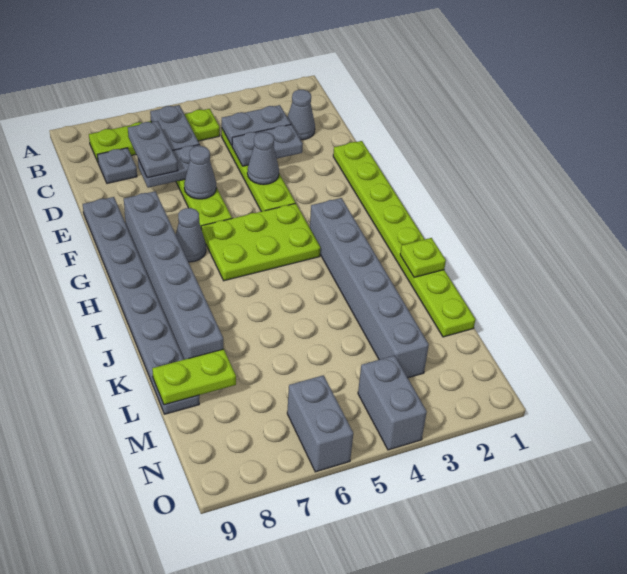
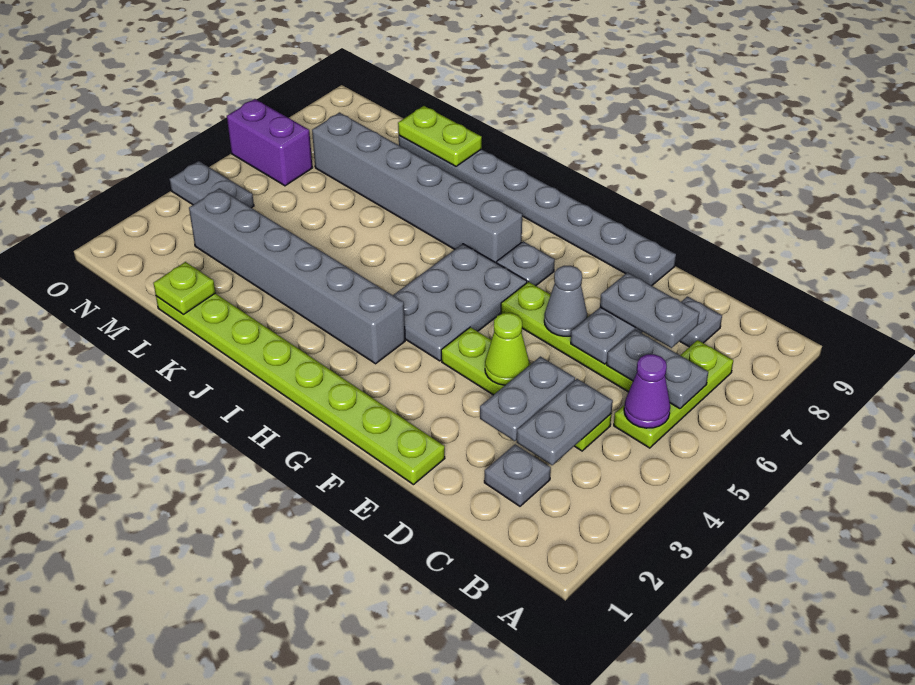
lime plate B5:B8 level 1 -> lime plate B5:B7 level 1
none -> purple cone B5 level 2
grey cone C2 level 1 -> grey plate C2 level 1
grey cone E4 level 2 -> lime cone E4 level 2
grey brick F8:K8 level 1 -> grey brick H7:M7 level 1
lime plate G4:H6 level 1 -> grey plate G4:H6 level 1
grey cone G7 level 1 -> grey plate G7 level 1
lime plate J1 level 2 -> lime plate L1 level 2
lime plate L8:L9 level 2 -> lime plate K9:L9 level 2
grey brick N4:O4 level 1 -> grey plate N4:O4 level 1
grey brick N6:O6 level 1 -> purple brick N6:O6 level 1

